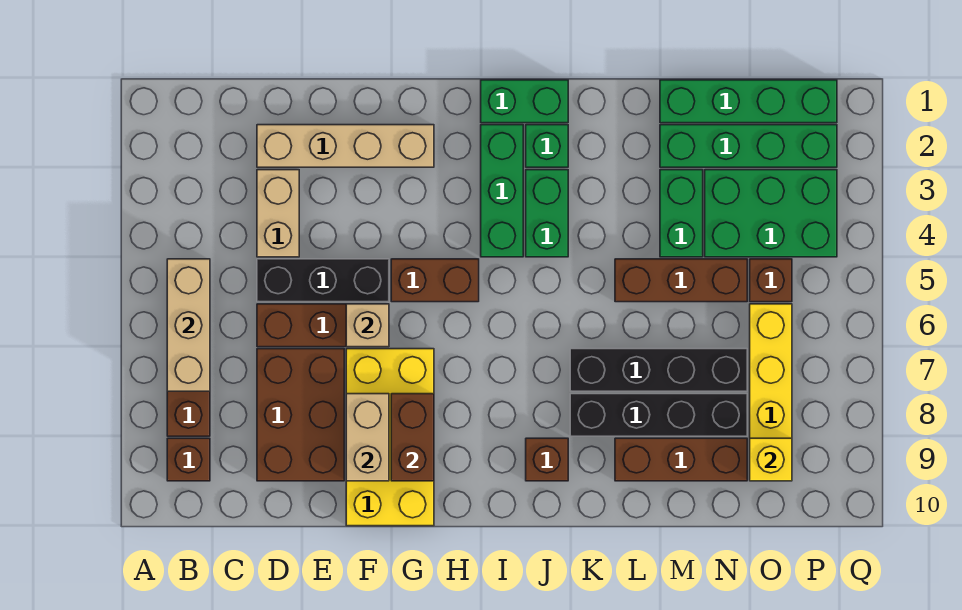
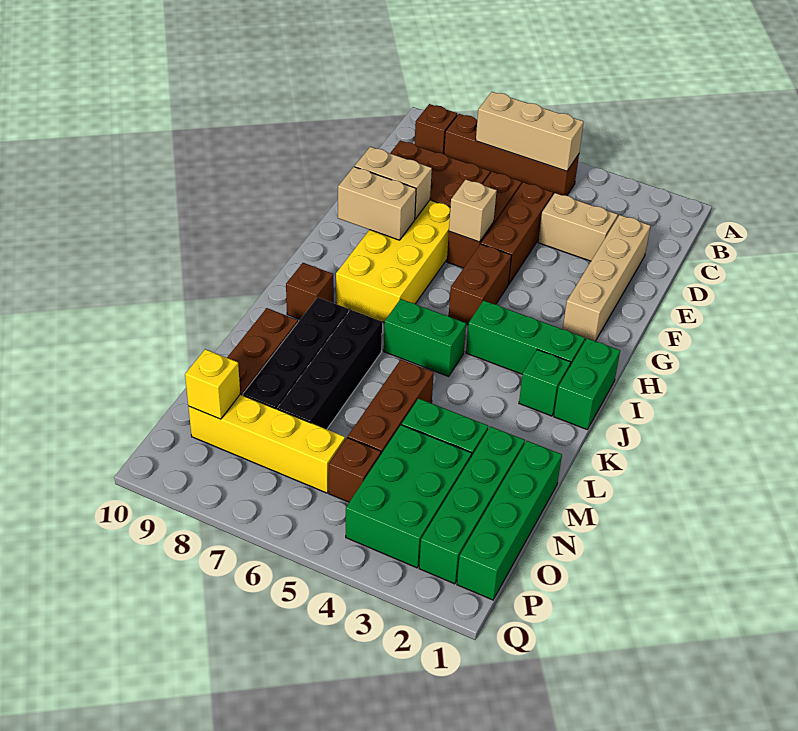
black brick D5:F5 level 1 -> brown brick D5:F5 level 1
yellow brick F7:G10 level 1 -> yellow brick F7:I8 level 1
brown brick G8:G9 level 2 -> tan brick G8:G9 level 2
green brick J3:J4 level 1 -> green brick J5:J6 level 1

